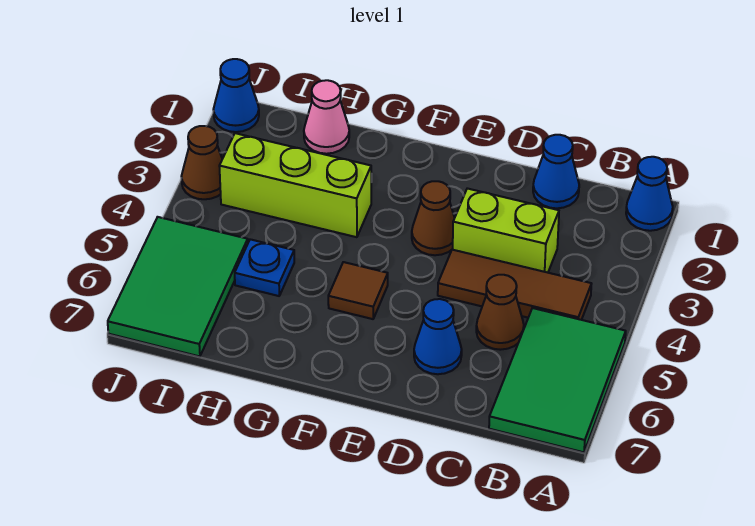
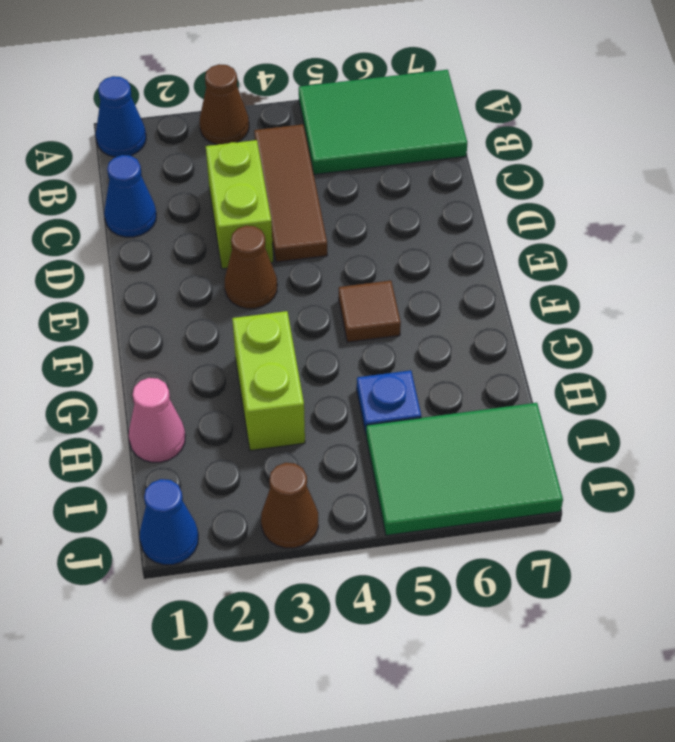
brown cone C5 level 1 -> brown cone A3 level 1
blue cone D6 level 1 -> none
lime brick G3:I3 level 1 -> lime brick G3:H3 level 1

